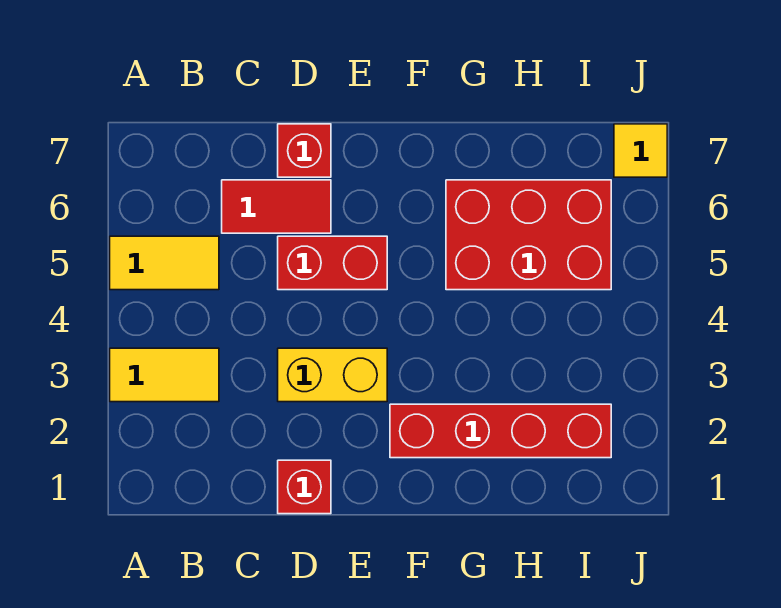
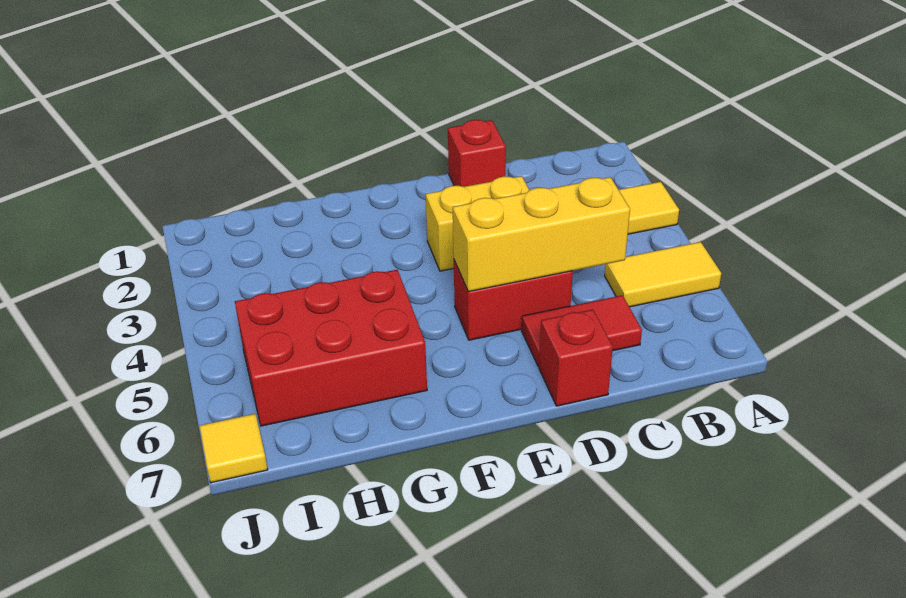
none -> yellow brick C5:E5 level 2
red brick F2:I2 level 1 -> none

